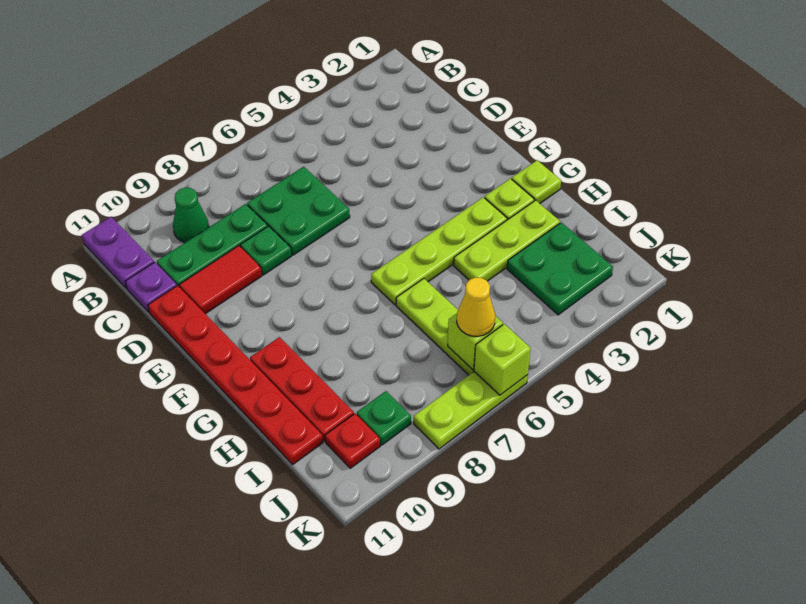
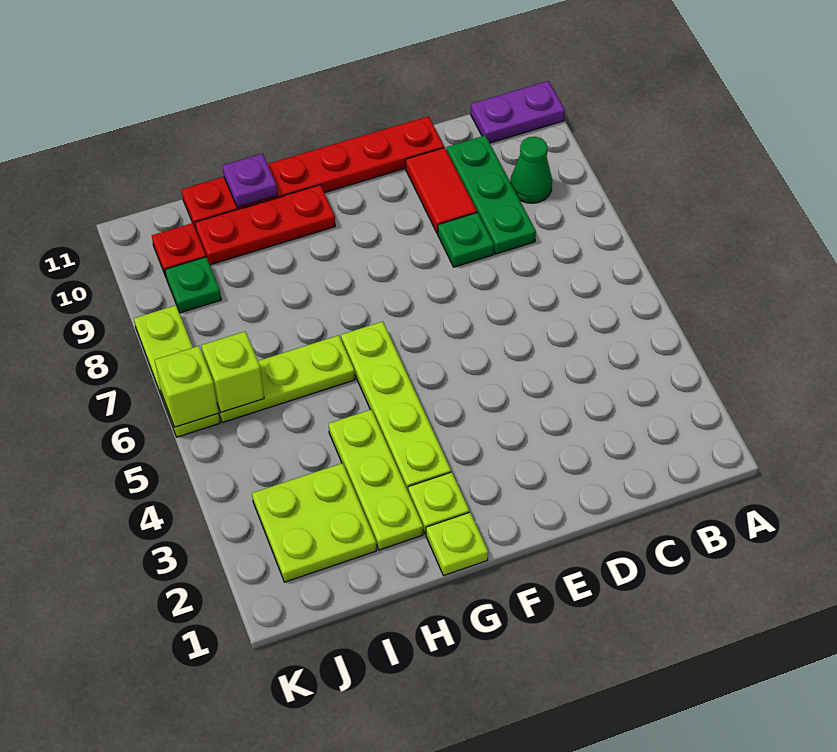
green plate C6:D7 level 1 -> none
purple plate C11 level 1 -> purple plate H11 level 2
green plate I2:J3 level 1 -> lime plate I2:J3 level 1
yellow cone J6 level 3 -> none

